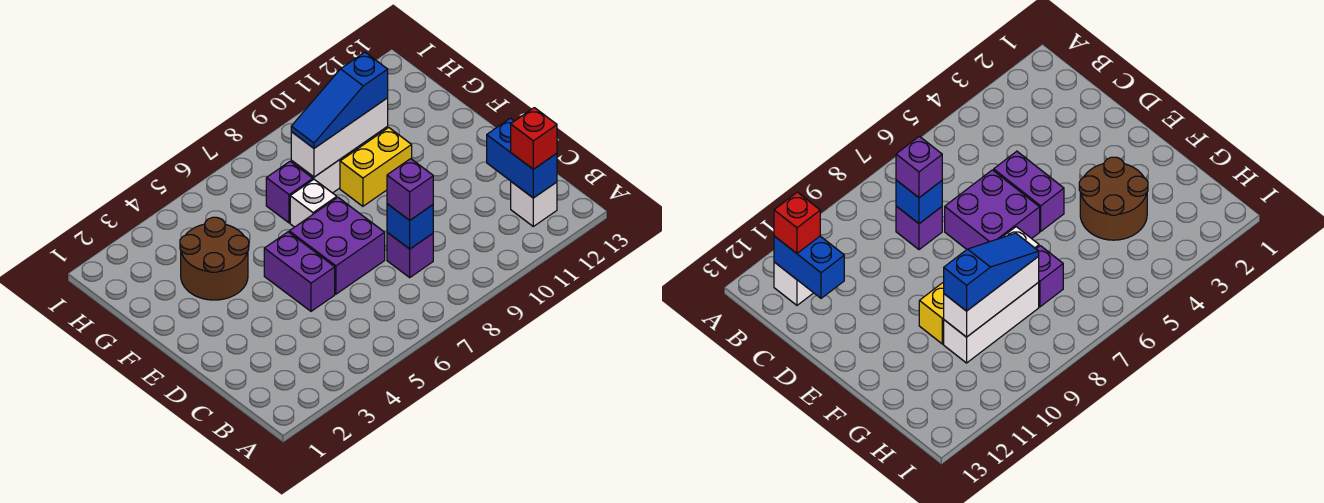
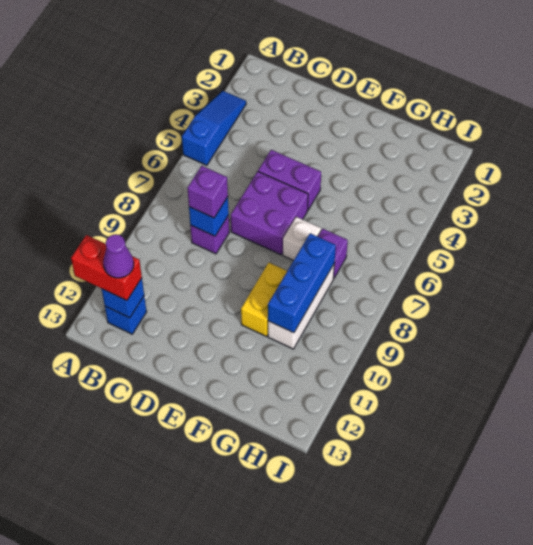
white brick B12 level 1 -> blue brick B12 level 1
blue brick B12:C12 level 2 -> blue brick B12 level 2
red brick B12 level 3 -> red brick A12:B12 level 3
none -> purple cone B12 level 4
brown round brick F3:G4 level 1 -> none
white brick G8:G10 level 2 -> blue brick G8:G10 level 2
blue slope G8:G10 level 3 top 10 -> blue slope A3:A5 level 1 top 5

